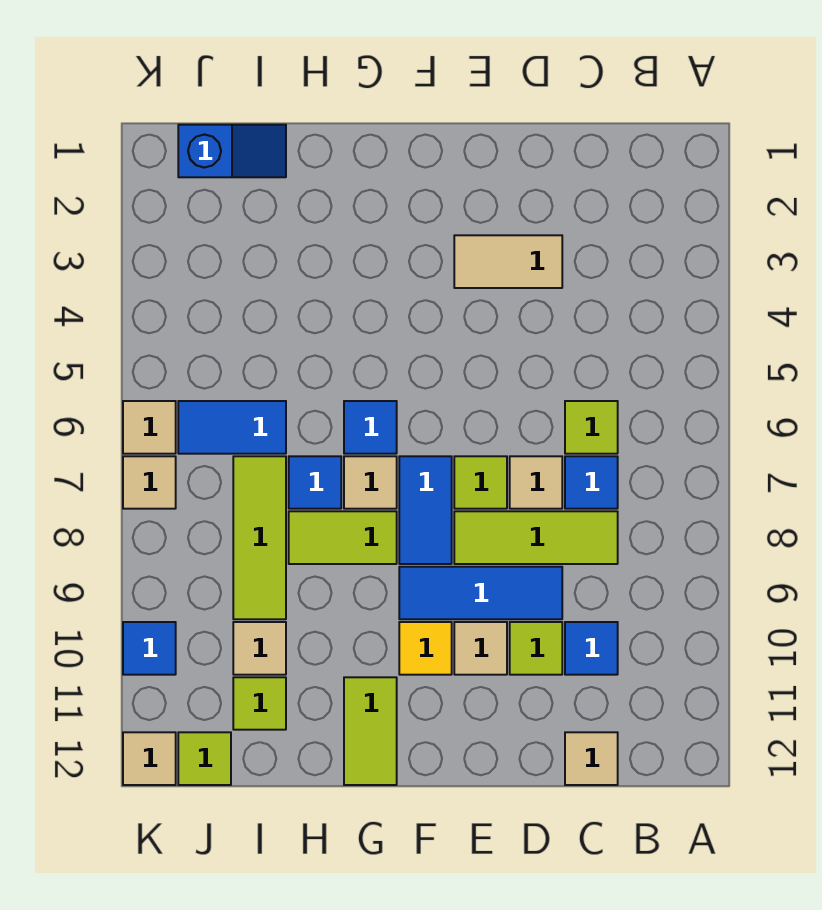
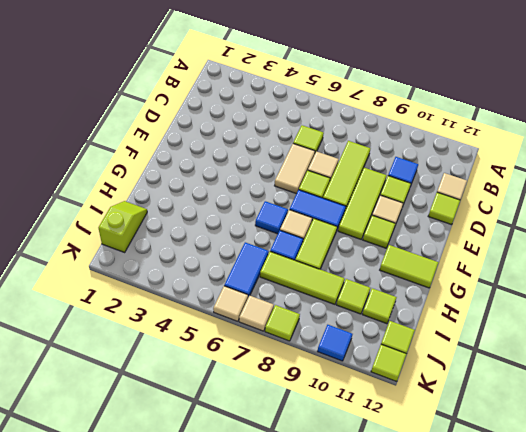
blue tile C7 level 1 -> none
tan tile D3:E3 level 1 -> tan tile D6:E6 level 1
blue tile D9:F9 level 1 -> lime tile D9:F9 level 1
none -> lime tile D12 level 1
yellow tile F10 level 1 -> lime tile F10 level 1
blue slope I1:J1 level 1 top J -> lime slope I1:J1 level 1 top J
tan tile I10 level 1 -> lime tile I10 level 1
none -> lime tile K8 level 1
tan tile K12 level 1 -> lime tile K12 level 1

